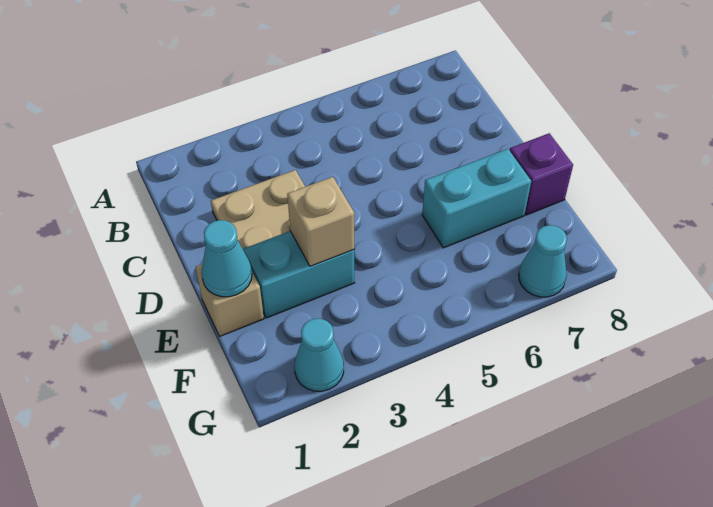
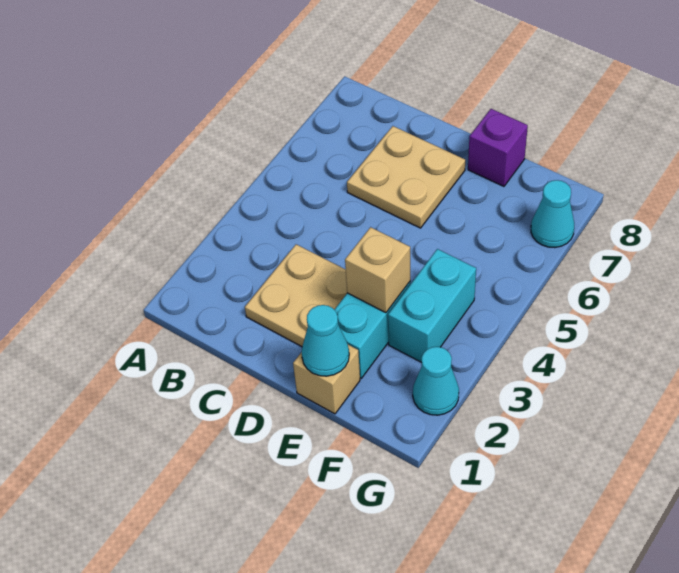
none -> tan plate C6:D7 level 1
cyan brick E6:E7 level 1 -> cyan brick F3:F4 level 1

